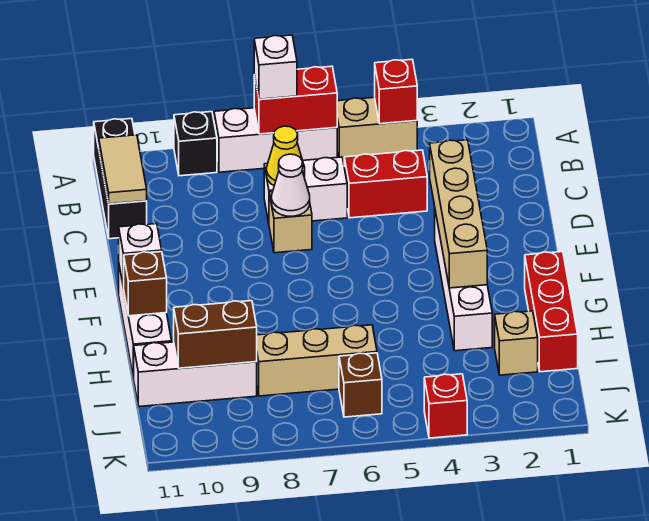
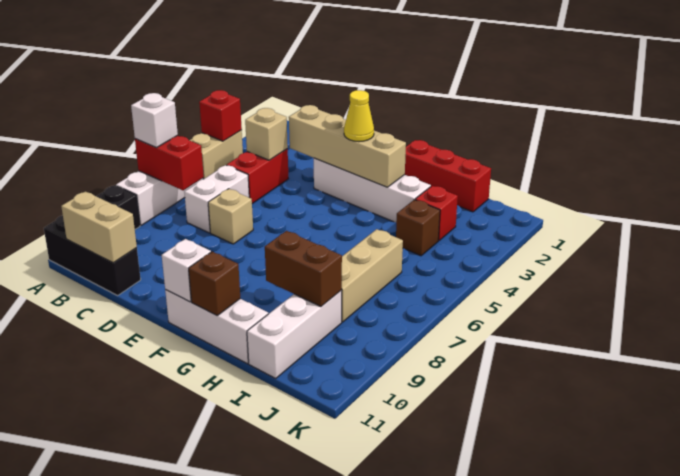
red brick A6:A7 level 2 -> red brick A7:B7 level 2
tan tile B11:C11 level 2 -> tan brick B11:C11 level 2
yellow cone C7 level 2 -> yellow cone F3 level 3
white cone D7 level 2 -> none
tan brick I2 level 1 -> tan brick C4 level 2
brown brick I9:I10 level 2 -> brown brick H9:I9 level 2
brown brick J6 level 1 -> brown brick I4 level 1
red brick K4 level 1 -> red brick I3 level 1

